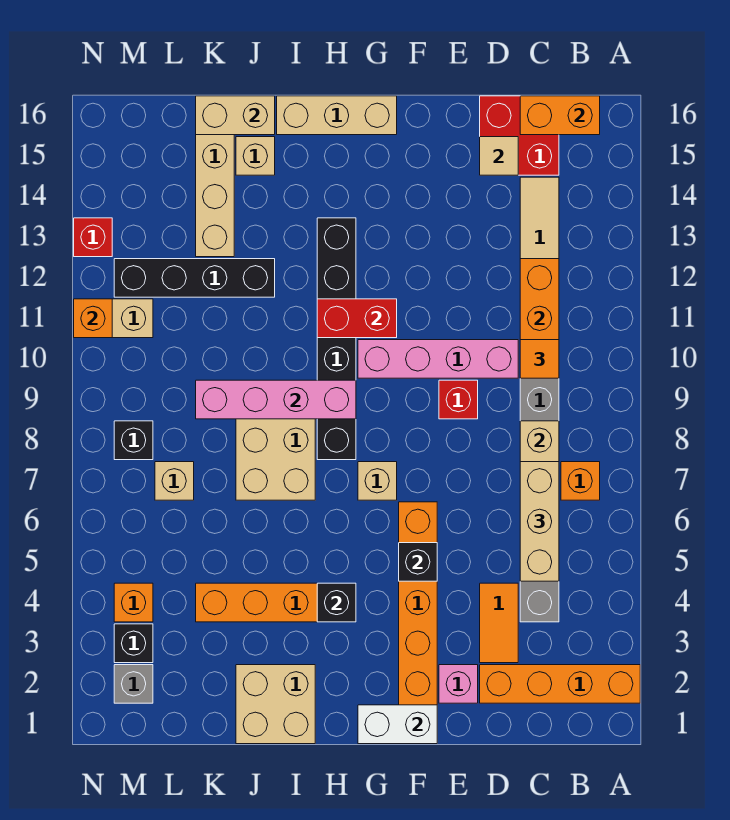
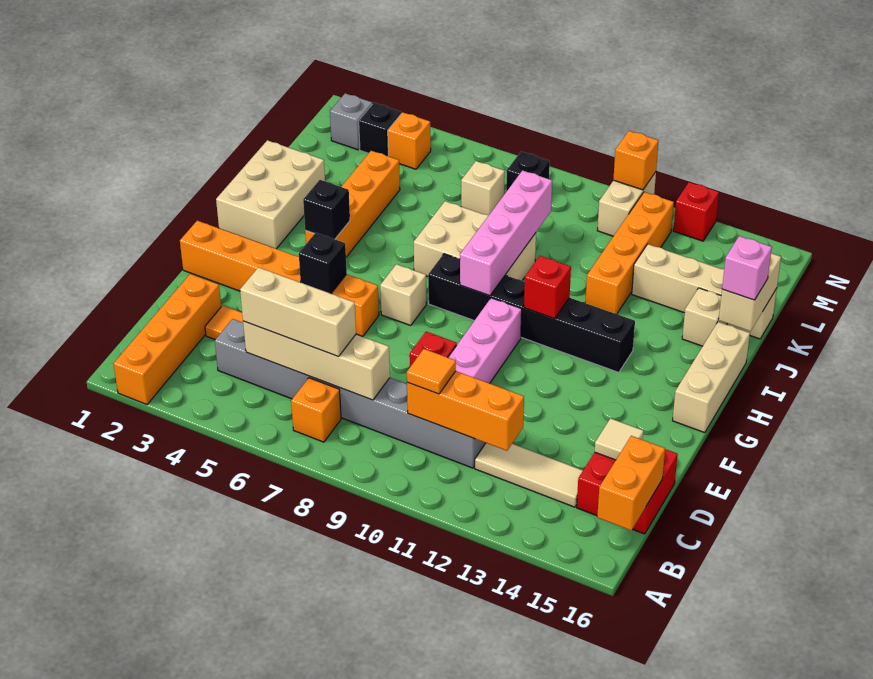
pink brick E2 level 1 -> pink brick J16 level 3
white brick F1:G1 level 2 -> none
red brick G11:H11 level 2 -> red brick H11 level 2
tan brick I1:J2 level 1 -> tan brick H1:J2 level 1
black brick J12:M12 level 1 -> orange brick J12:M12 level 1

